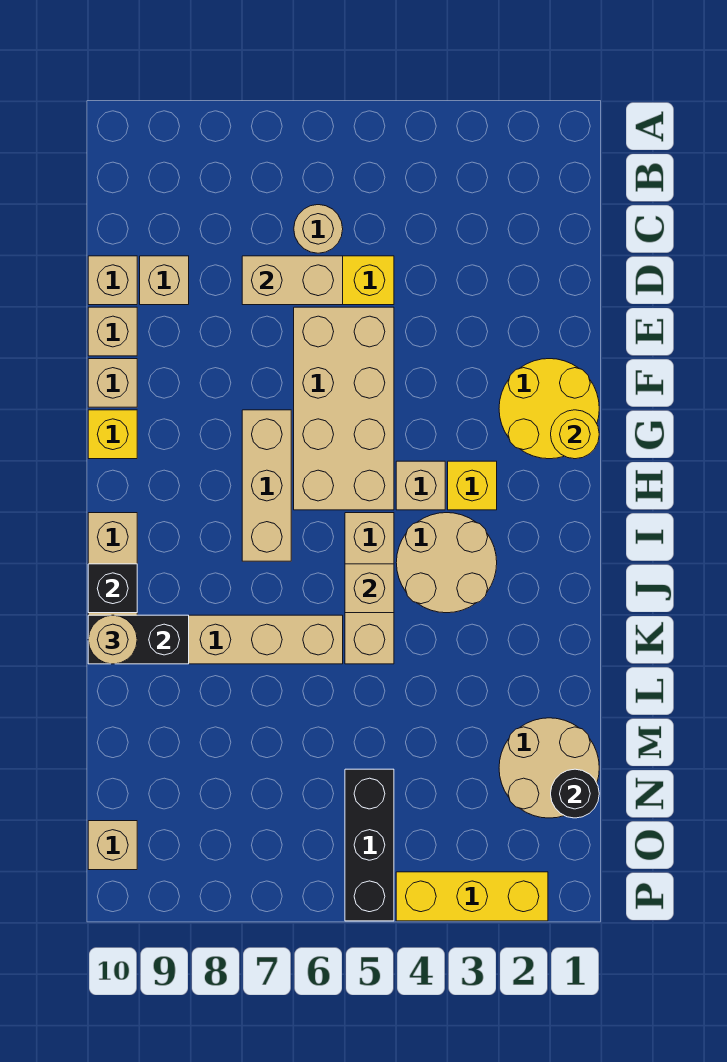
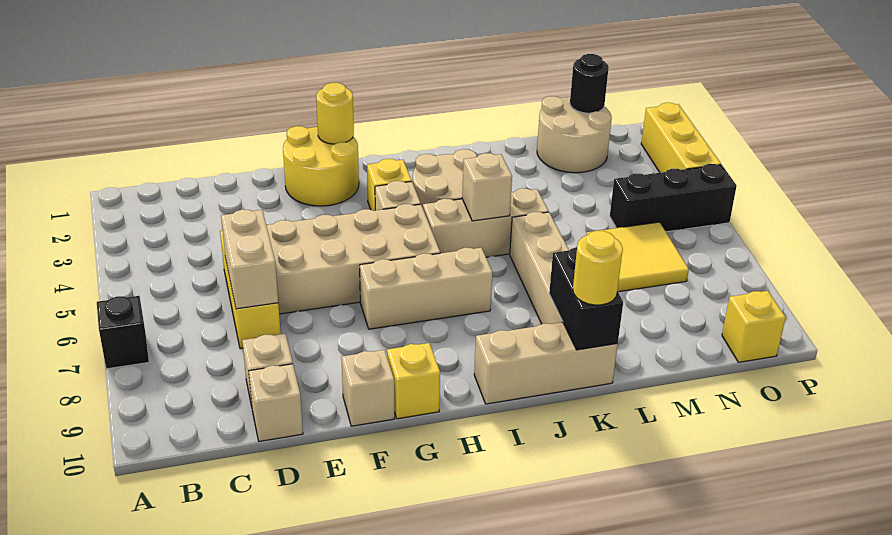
tan round brick C6 level 1 -> none
tan brick E10 level 1 -> none
black brick J10 level 2 -> black brick A7 level 1
tan round brick K10 level 3 -> yellow round brick K10 level 3
none -> yellow tile M6:N7 level 1
tan brick O10 level 1 -> yellow brick O10 level 1

